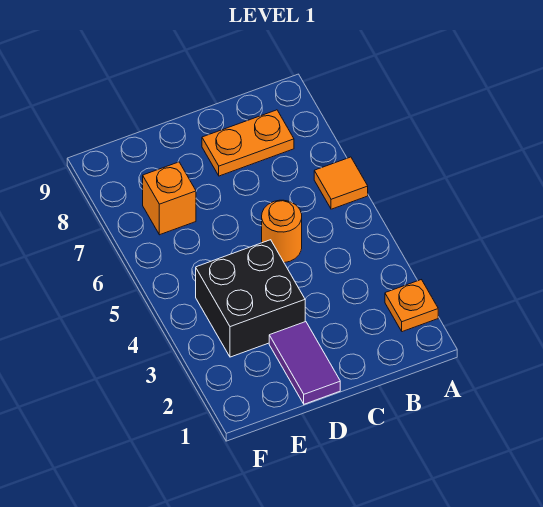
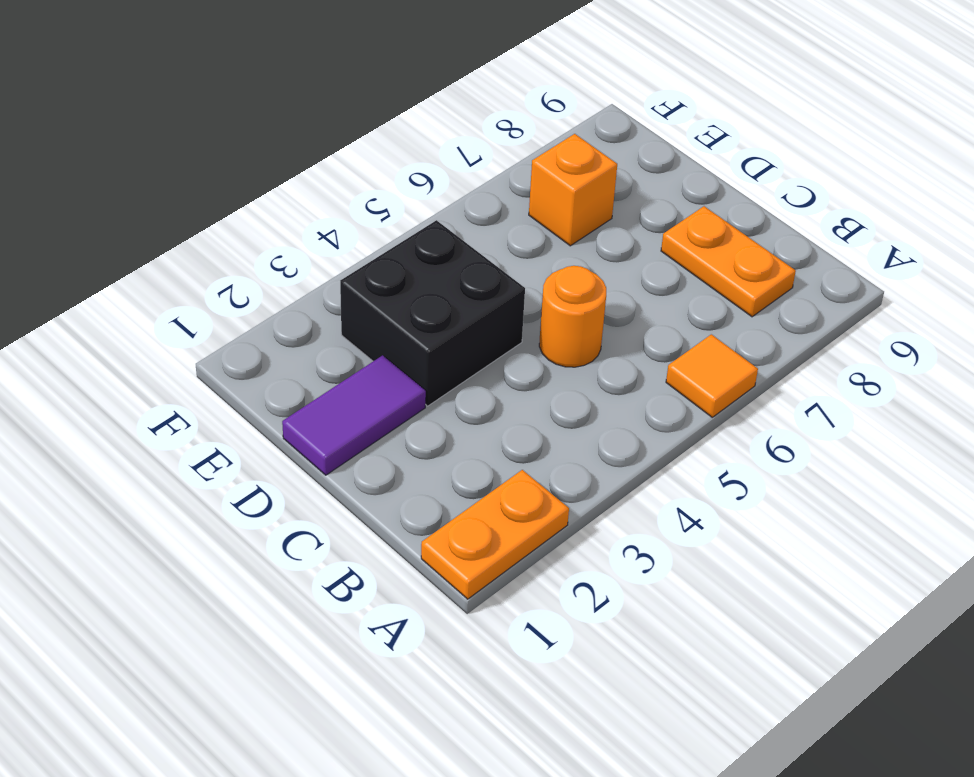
orange plate A2 level 1 -> orange plate A1:A2 level 1

